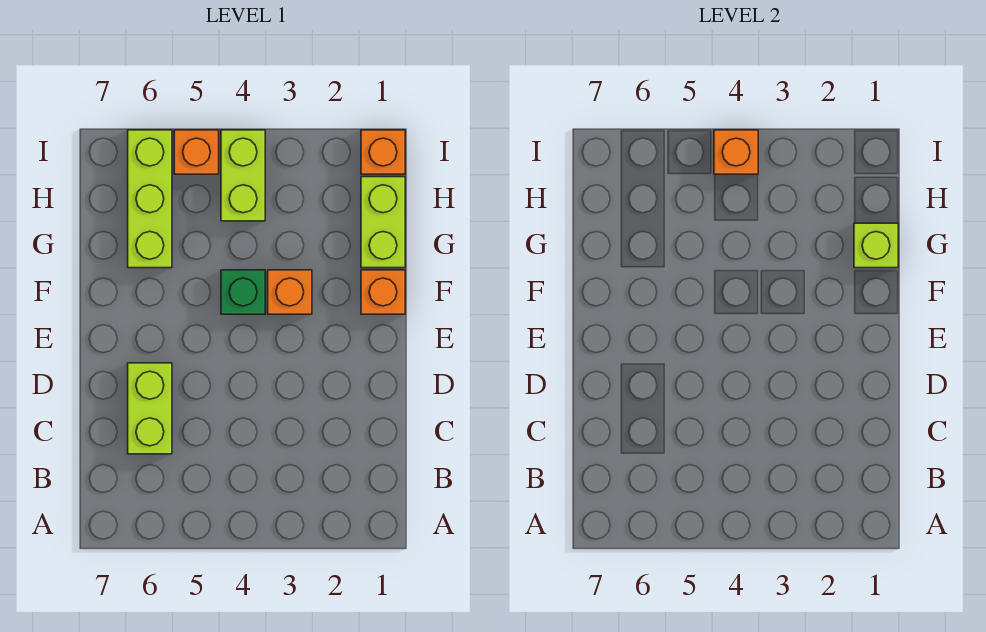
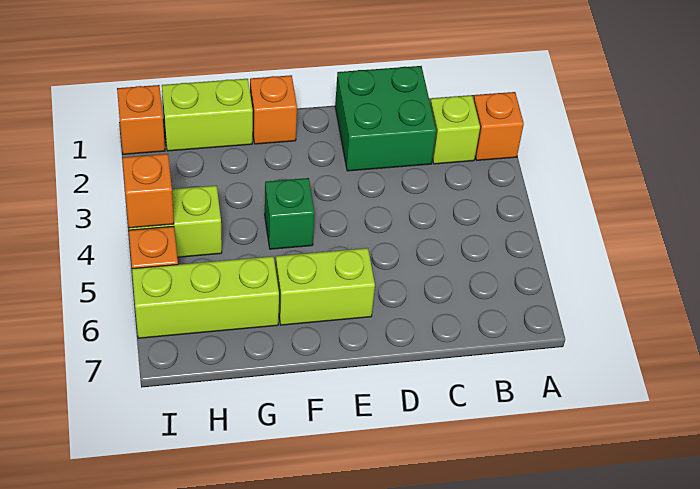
none -> green brick C1:D2 level 1
lime brick C6:D6 level 1 -> lime brick E6:F6 level 1
orange brick F3 level 1 -> orange brick A2 level 1
lime brick G1 level 2 -> lime brick B2 level 1

